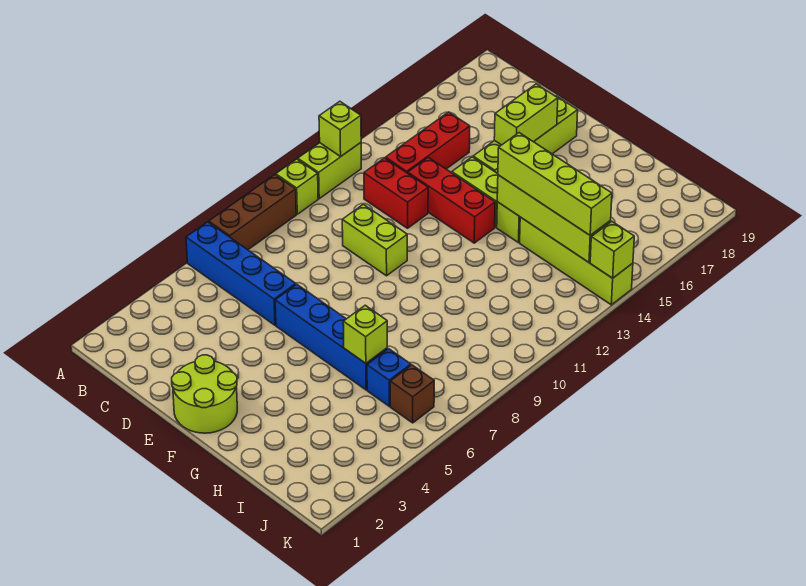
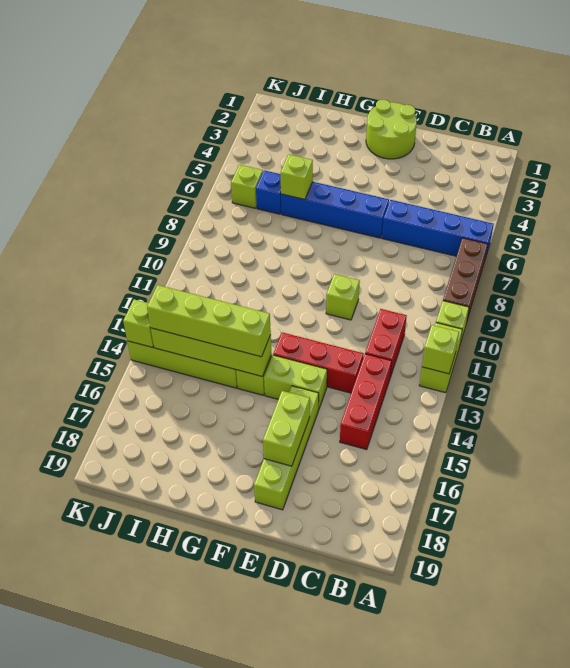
red brick C12:D12 level 1 -> red brick C11:C12 level 1
lime brick D10:E10 level 1 -> lime brick E10 level 1
brown brick J6 level 1 -> lime brick J6 level 1

